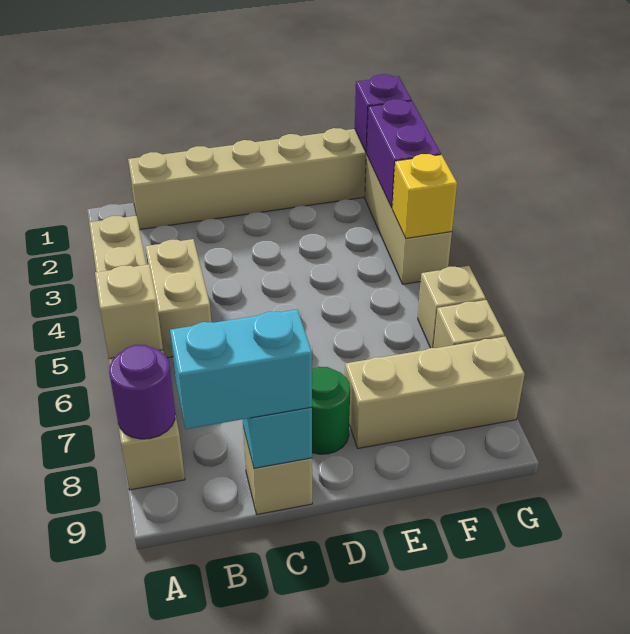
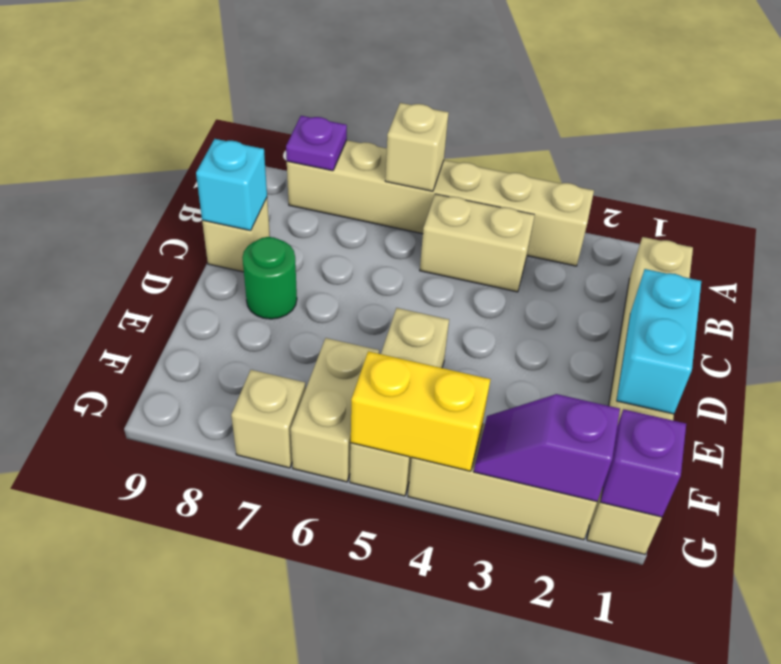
purple round brick A8 level 2 -> purple plate A8 level 2
cyan brick B9:C9 level 3 -> cyan brick D1:E1 level 2
tan brick E8:G8 level 1 -> tan brick E5:G5 level 1
purple brick G2:G3 level 2 -> purple slope G2:G3 level 2 top 2
yellow brick G4 level 2 -> yellow brick G4:G5 level 2
tan brick G6 level 1 -> tan brick F6:G6 level 1

